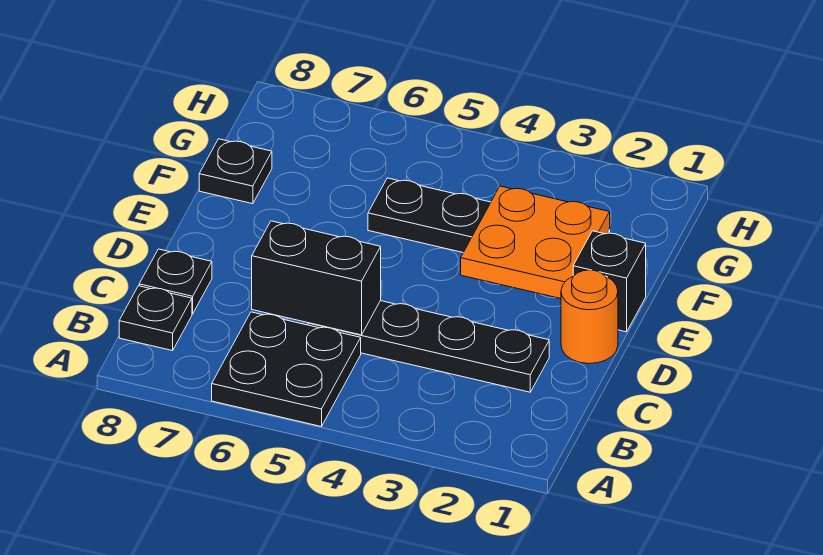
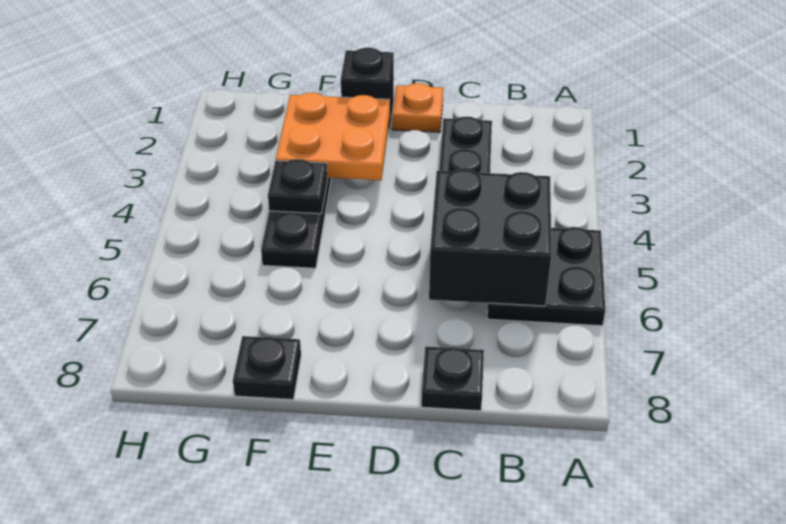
black plate B8 level 1 -> black plate F4 level 2
black brick C5:C6 level 2 -> black brick B5:C6 level 2
orange round brick D1 level 1 -> orange plate D1 level 1

